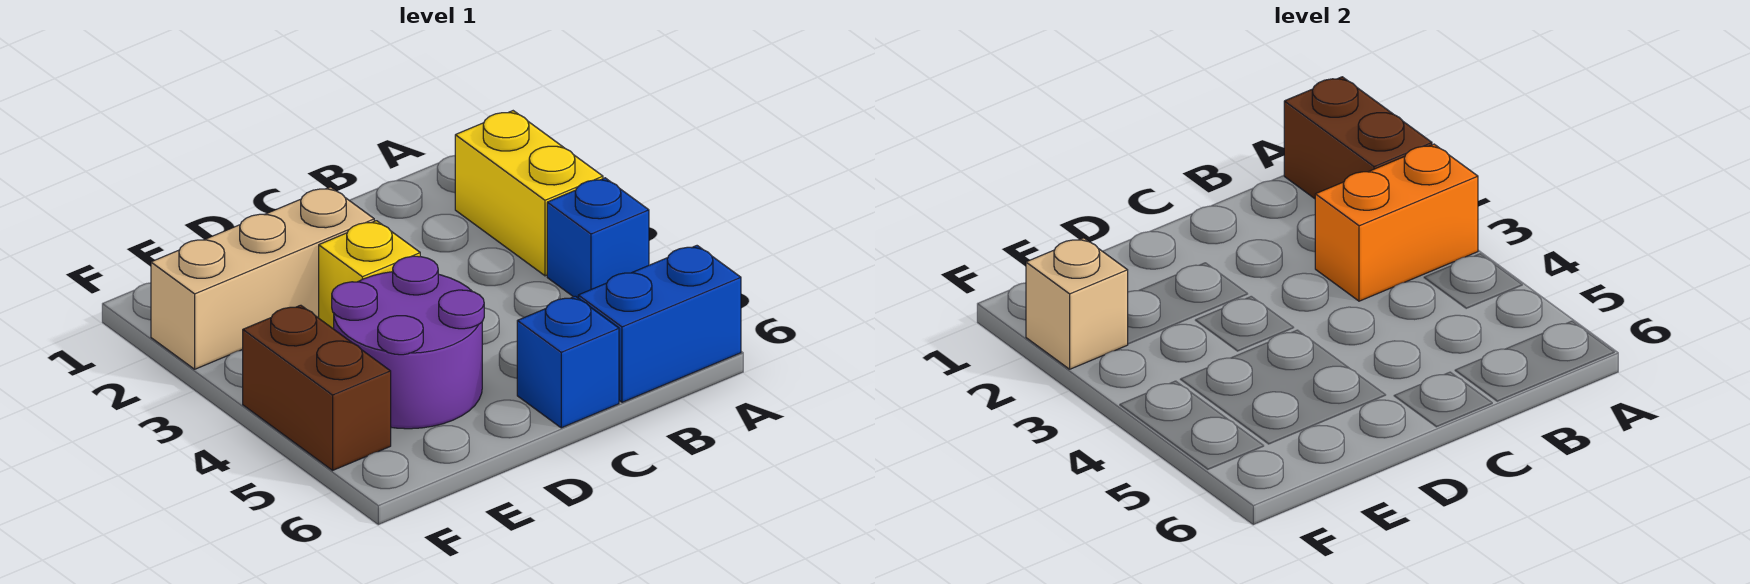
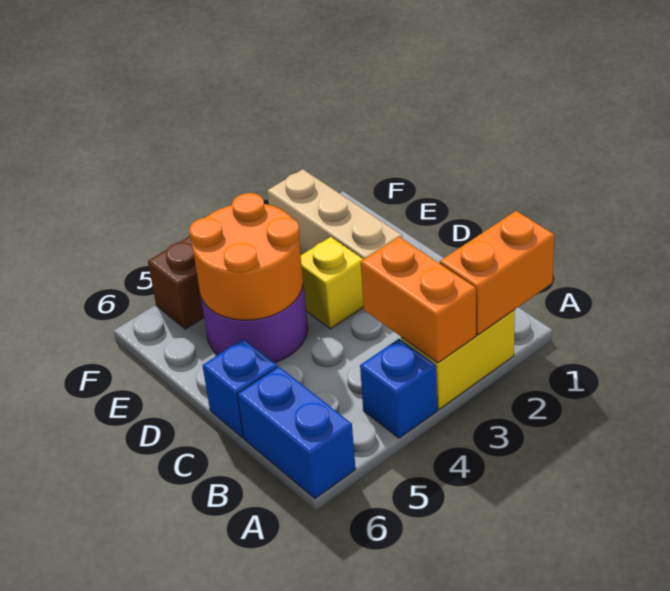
brown brick A1:A2 level 2 -> orange brick A1:A2 level 2
none -> orange round brick D4:E5 level 2
tan brick F2 level 2 -> none

